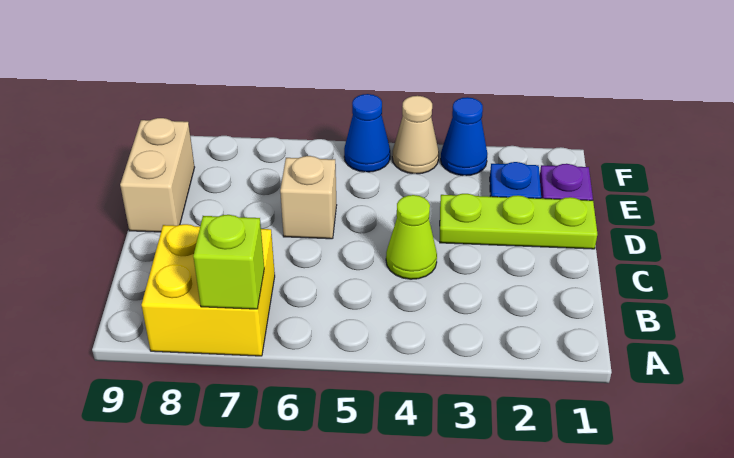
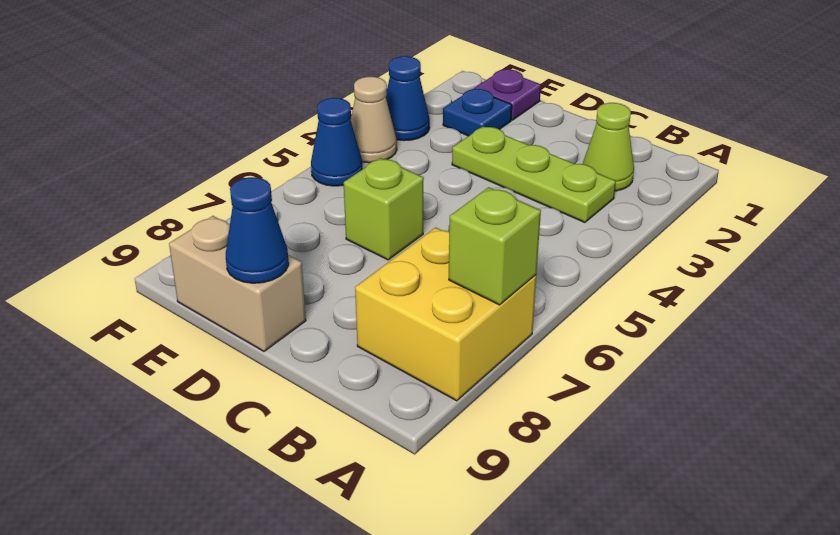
lime cone C4 level 1 -> lime cone B2 level 1
lime plate D1:D3 level 1 -> lime plate B3:D3 level 1
tan brick D6 level 1 -> lime brick D6 level 1
none -> blue cone D9 level 2

